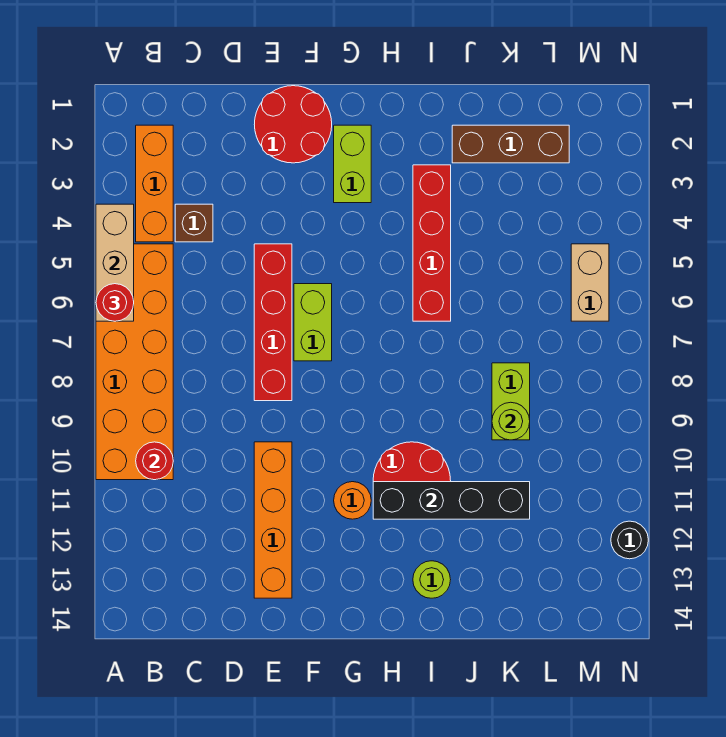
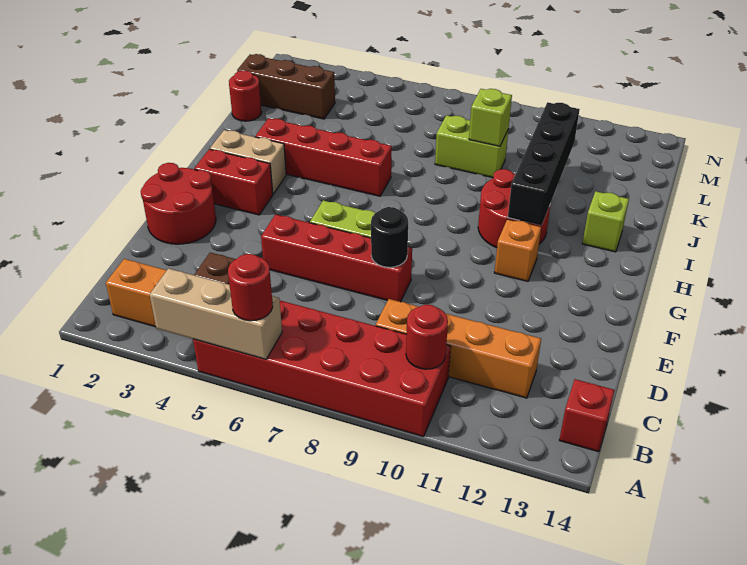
orange brick A5:B10 level 1 -> red brick A5:B10 level 1
none -> red brick B14 level 1
orange brick E10:E13 level 1 -> orange brick C9:C12 level 1
lime brick G2:G3 level 1 -> red brick G2:G3 level 1
orange round brick G11 level 1 -> orange brick G11 level 1
lime round brick I13 level 1 -> lime brick I13 level 1
brown brick J2:L2 level 1 -> brown brick L1:L3 level 1
none -> red round brick K1 level 1
lime round brick K9 level 2 -> lime brick K9 level 2
tan brick M5:M6 level 1 -> tan brick H2:H3 level 1
black round brick N12 level 1 -> black round brick E8 level 2

